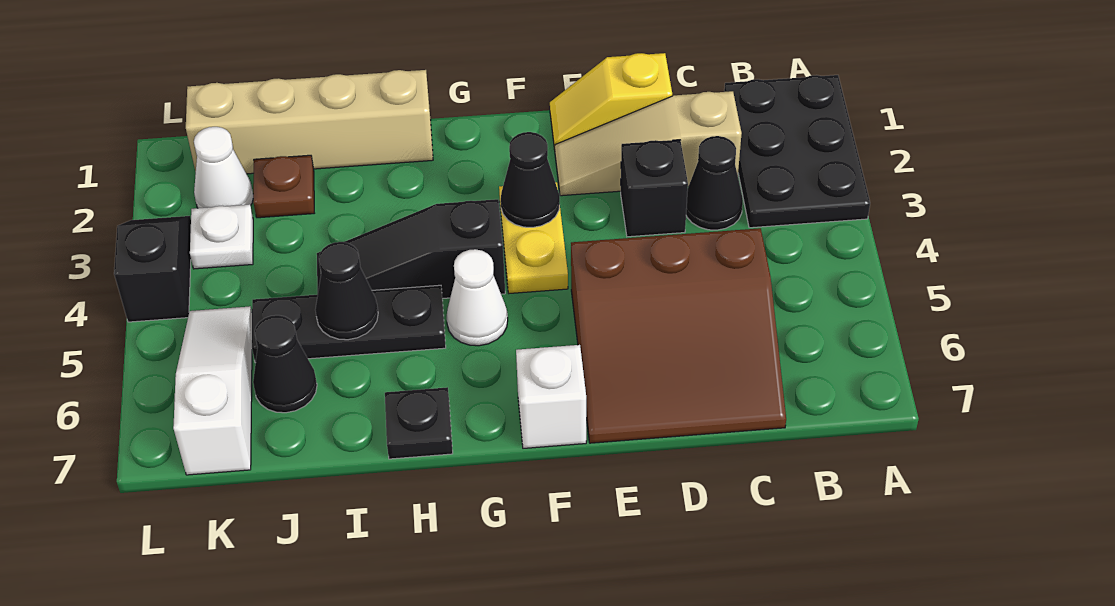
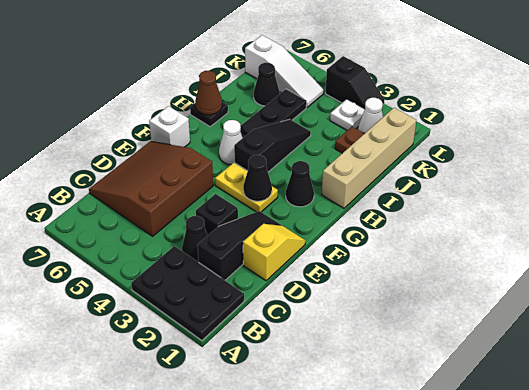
tan slope C2:E2 level 1 top C -> black slope C2:E2 level 1 top C
none -> brown cone H7 level 2
black cone I5 level 2 -> black cone G2 level 1

